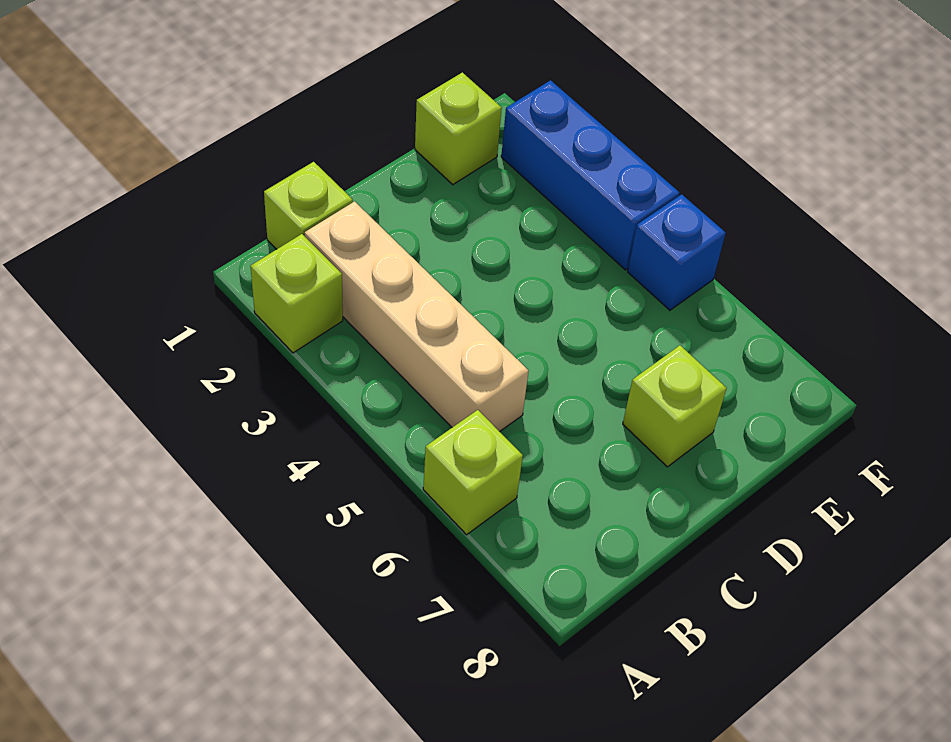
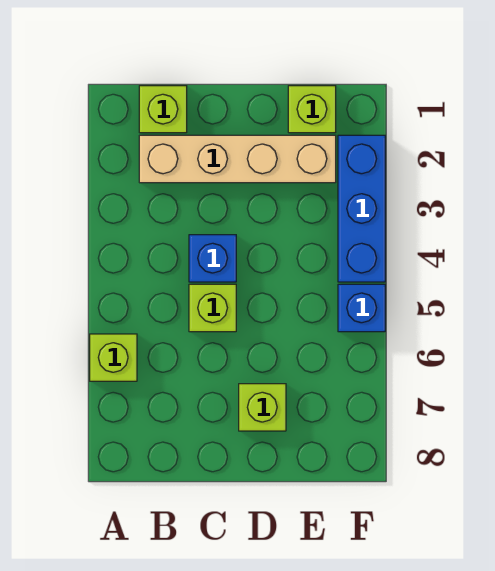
lime brick A2 level 1 -> lime brick C5 level 1
tan brick B2:B5 level 1 -> tan brick B2:E2 level 1
none -> blue brick C4 level 1

